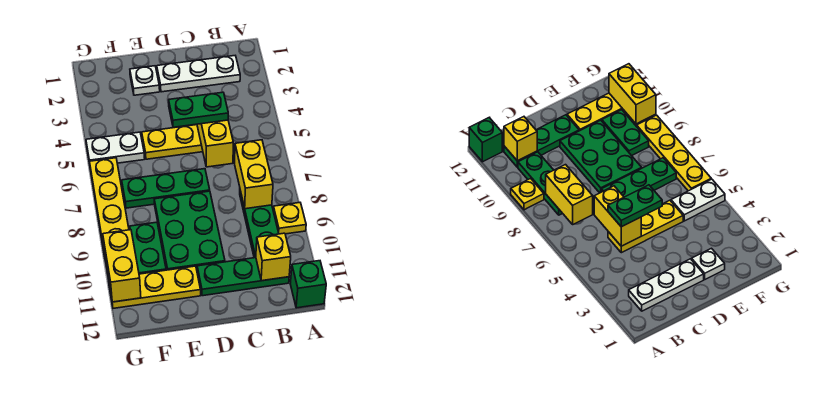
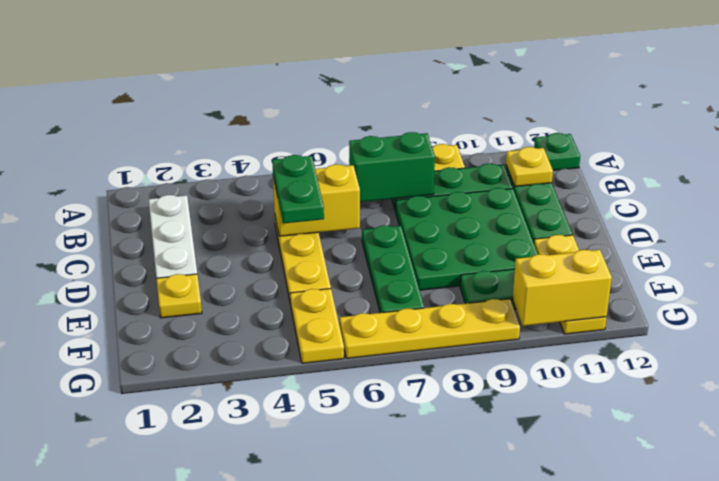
green brick A12 level 1 -> green plate A12 level 1
yellow brick B7:B8 level 2 -> green brick B7:B8 level 2
yellow brick B11 level 2 -> yellow plate B11 level 2
green plate D8:E10 level 1 -> green plate C8:E10 level 1
white plate E2 level 1 -> yellow plate E2 level 1
white plate F5:G5 level 1 -> yellow plate F5:G5 level 1

